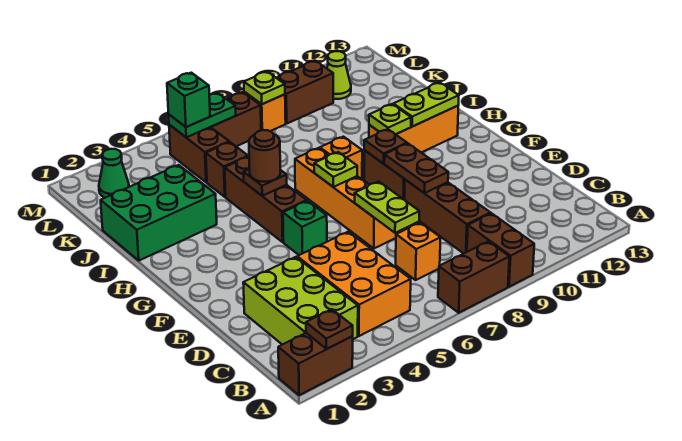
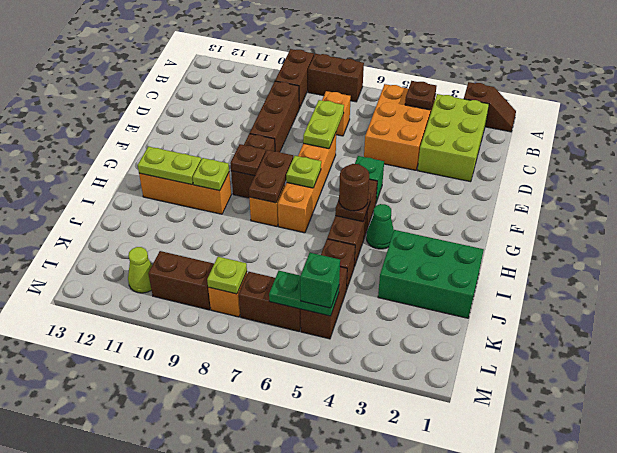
brown brick A1:A2 level 1 -> brown slope A1:A2 level 1 top 2
brown plate A2 level 2 -> brown plate B4 level 2
brown plate E9:F9 level 2 -> brown plate G8:H8 level 2
green cone L2 level 1 -> green cone H4 level 1

